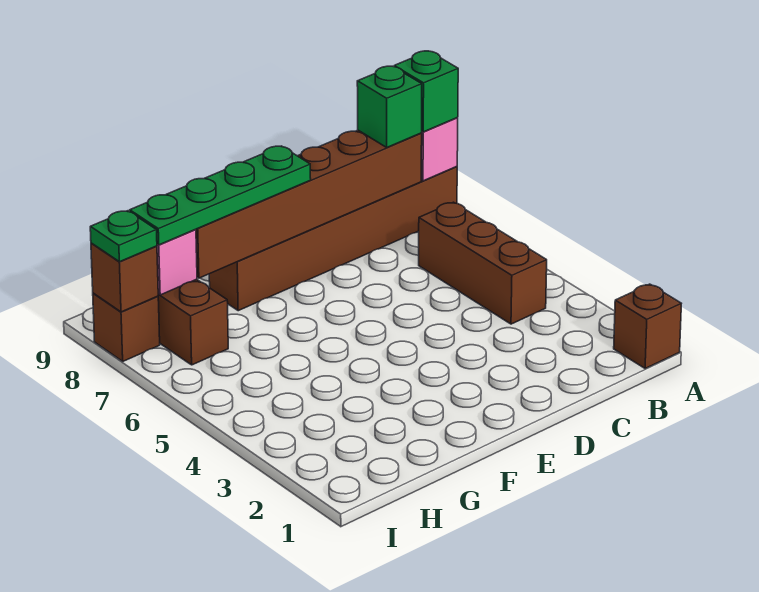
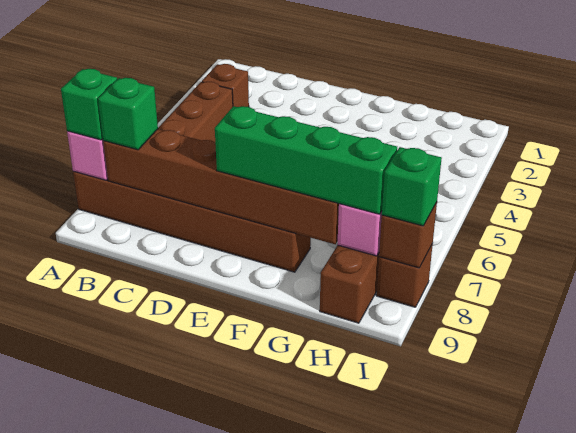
brown brick A1 level 1 -> brown brick B3 level 1
green plate E8:H8 level 3 -> green brick E8:H8 level 3
green plate I8 level 3 -> green brick I8 level 3

